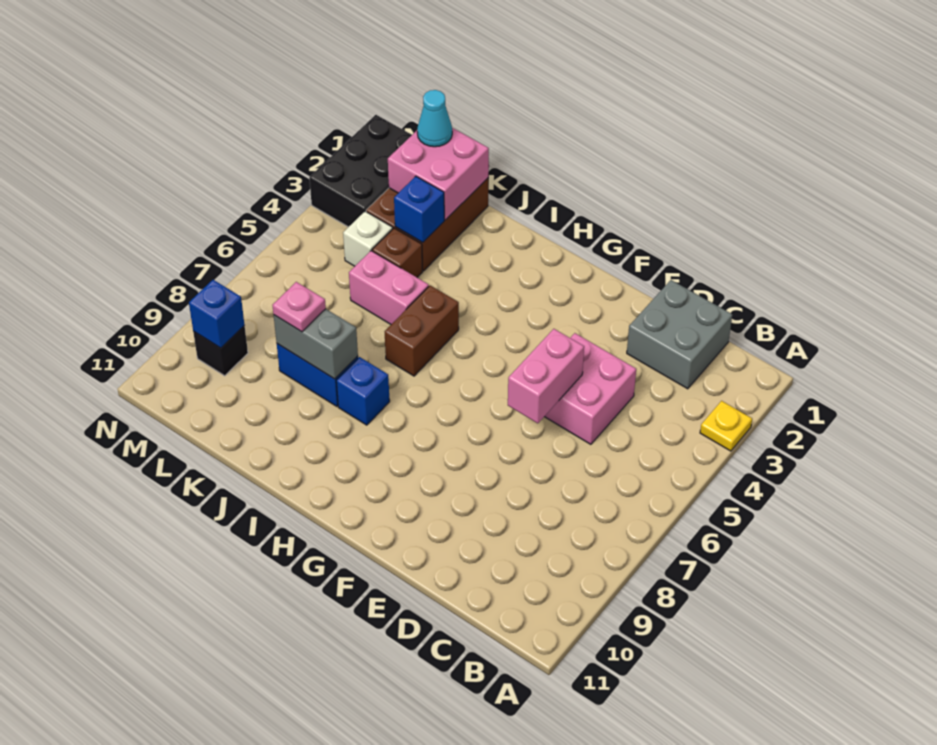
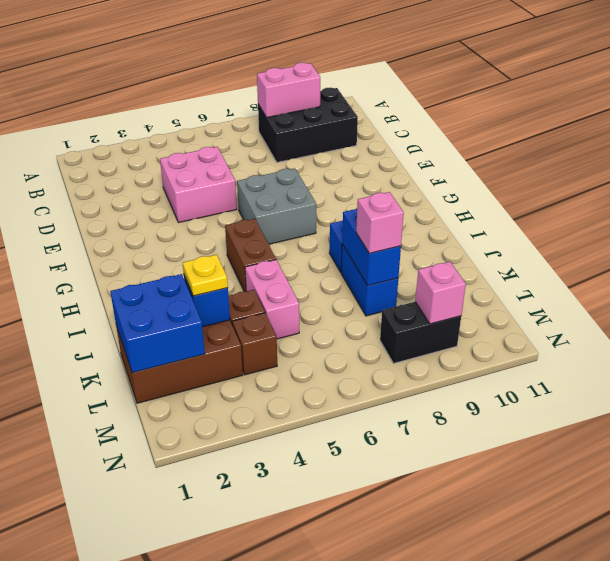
yellow plate A3 level 1 -> yellow plate K3 level 3
grey brick C1:D2 level 1 -> grey brick F6:G7 level 1
pink brick E5:E6 level 2 -> pink brick B8:B9 level 2
brown brick I5:I6 level 1 -> brown brick H5:I5 level 1
grey brick J8:K8 level 2 -> blue brick J8:K8 level 2
pink brick K1:L2 level 2 -> blue brick K1:L2 level 2
pink plate K8 level 3 -> pink brick K8 level 3
cyan cone L1 level 3 -> none
white brick L4 level 1 -> brown brick L4 level 1
black brick M1:N3 level 1 -> black brick B8:C10 level 1
black brick M9 level 1 -> black brick M8:M9 level 1
blue brick M9 level 2 -> pink brick M9 level 2

